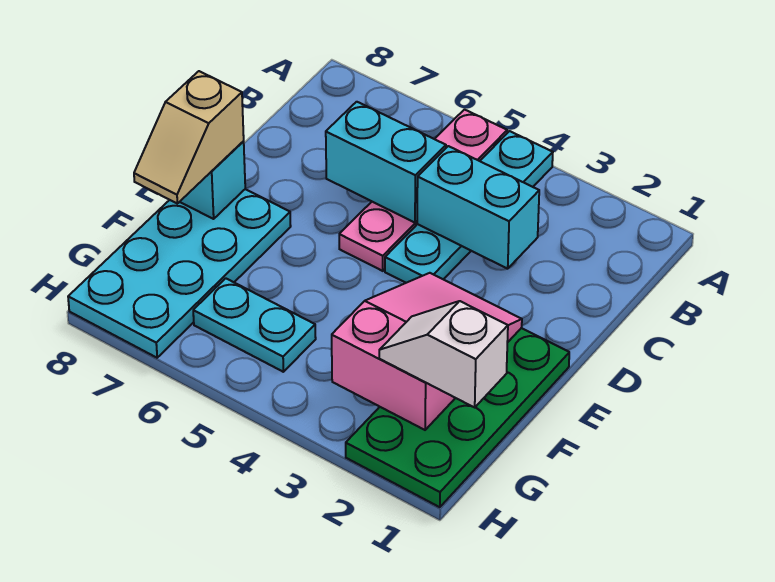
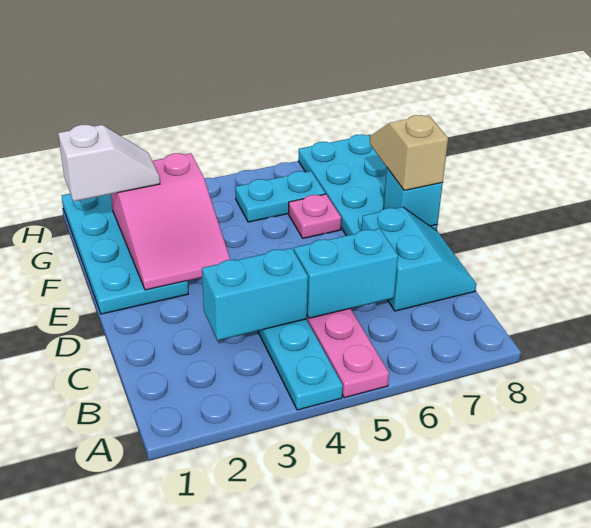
none -> cyan slope C7:D8 level 1 top 7
green plate E1:H2 level 1 -> cyan plate E1:H2 level 1
none -> pink plate F6 level 1

